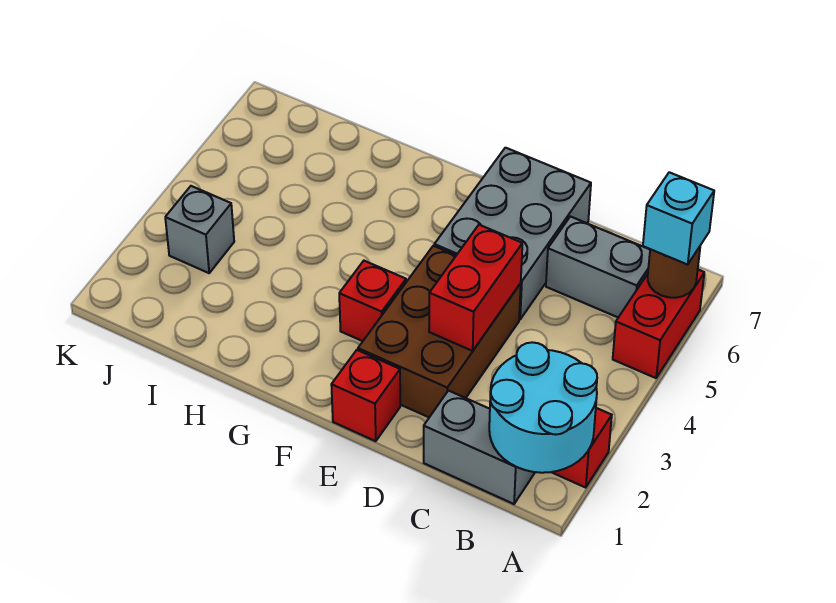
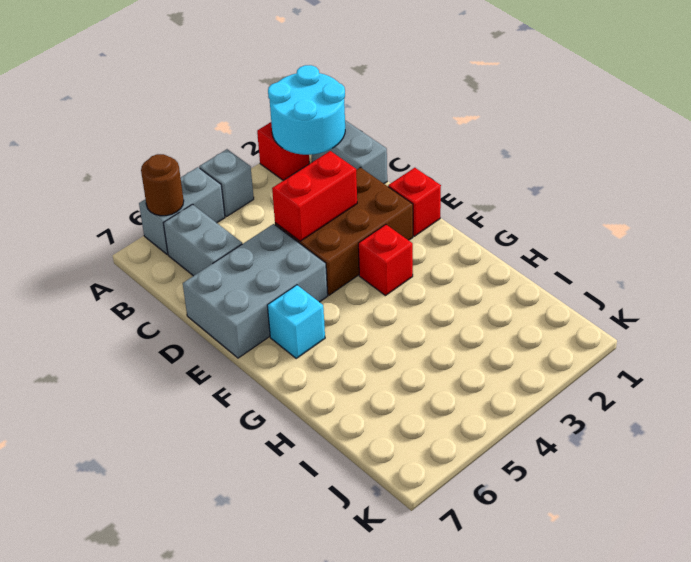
red brick A5:A6 level 1 -> grey brick A5:A6 level 1
cyan brick A6 level 3 -> cyan brick F6 level 1
grey brick J3 level 1 -> grey brick A4 level 1

